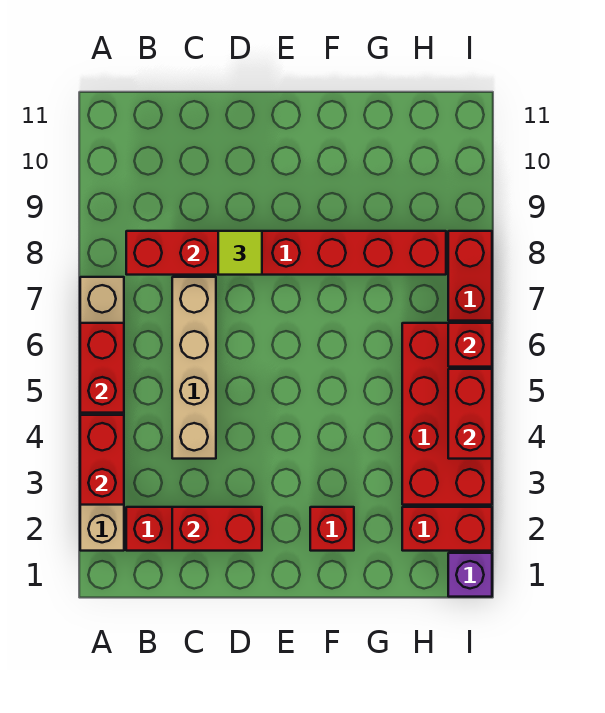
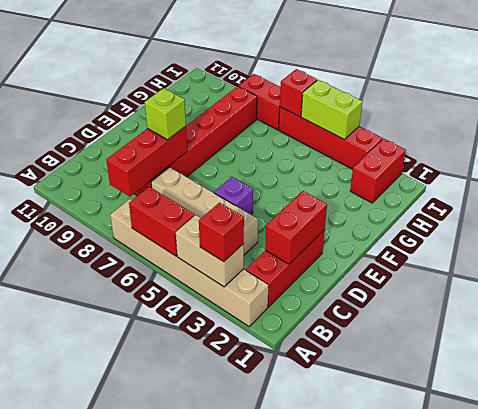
red brick A3:A4 level 2 -> tan brick A3:A4 level 2
lime tile D8 level 3 -> lime brick D8 level 3
red brick F2 level 1 -> red brick A3 level 3
red brick H3:I6 level 1 -> red brick I3:I6 level 1
purple brick I1 level 1 -> purple brick D5 level 1
red brick I4:I5 level 2 -> lime brick I4:I5 level 2

